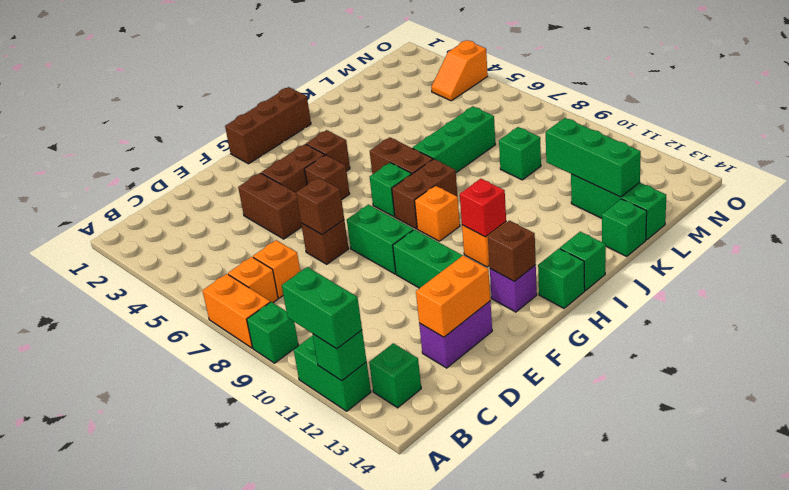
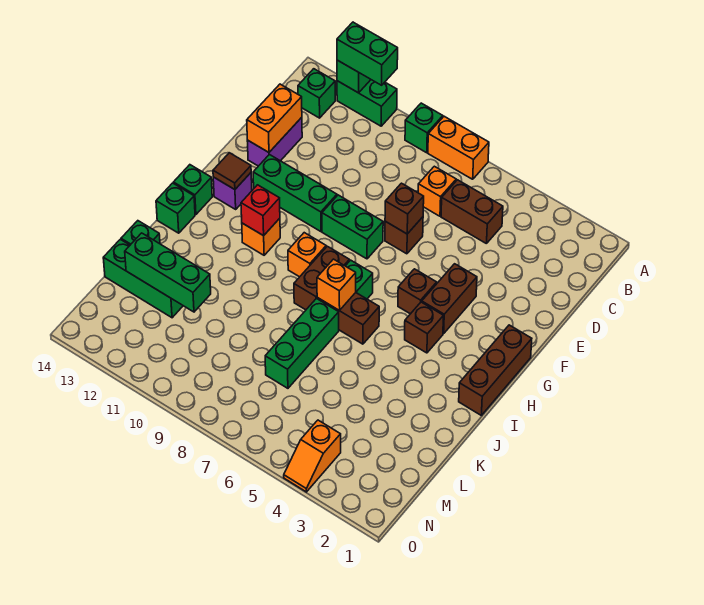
orange brick B7 level 1 -> orange brick I7 level 2
brown brick E4:E5 level 1 -> brown brick C5:C6 level 1
brown brick G13 level 2 -> brown tile G13 level 2
green brick L9 level 1 -> none
orange slope N4:O4 level 1 top O -> orange slope N4:O4 level 1 top N

